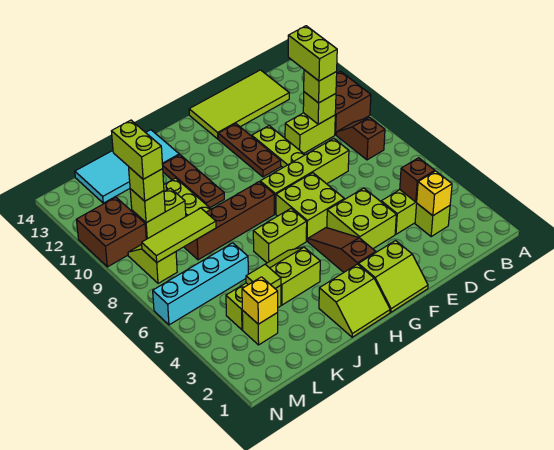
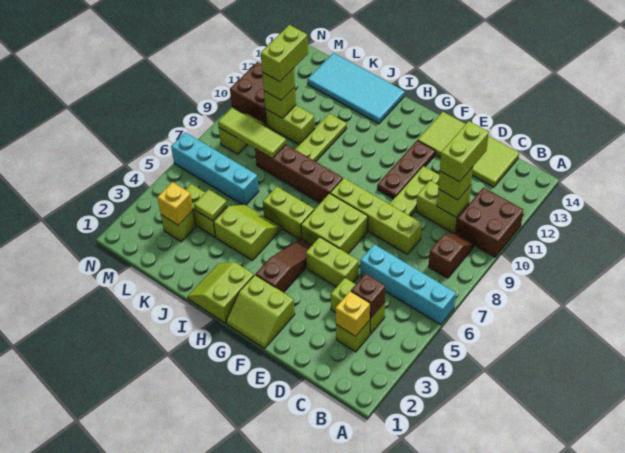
none -> cyan brick A6:D6 level 1
lime brick E4:F5 level 1 -> lime brick E5:F5 level 1
lime slope H1:I2 level 1 top 2 -> lime slope H1:I2 level 1 top H
brown plate I10:I12 level 1 -> none

